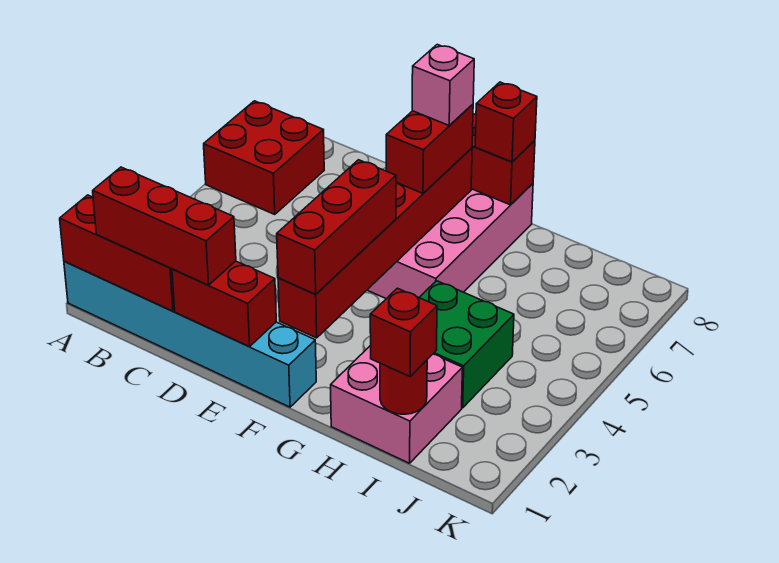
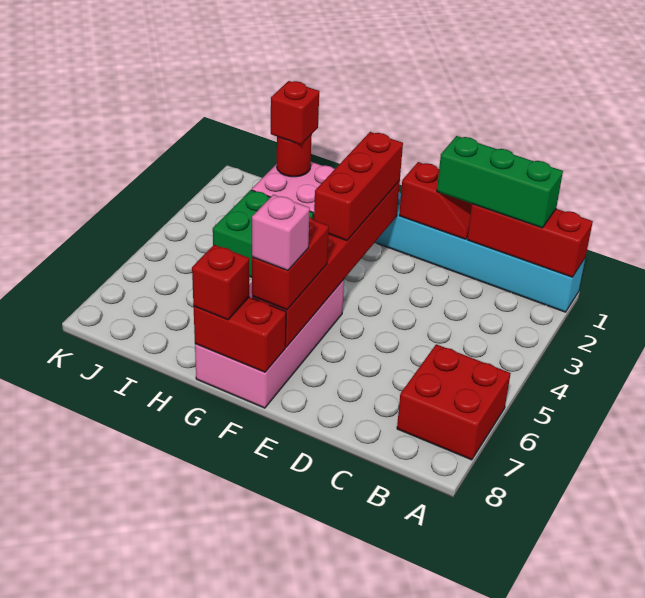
red brick B1:D1 level 3 -> green brick B1:D1 level 3
red brick D1:E1 level 2 -> red slope D1:E1 level 2 top E

